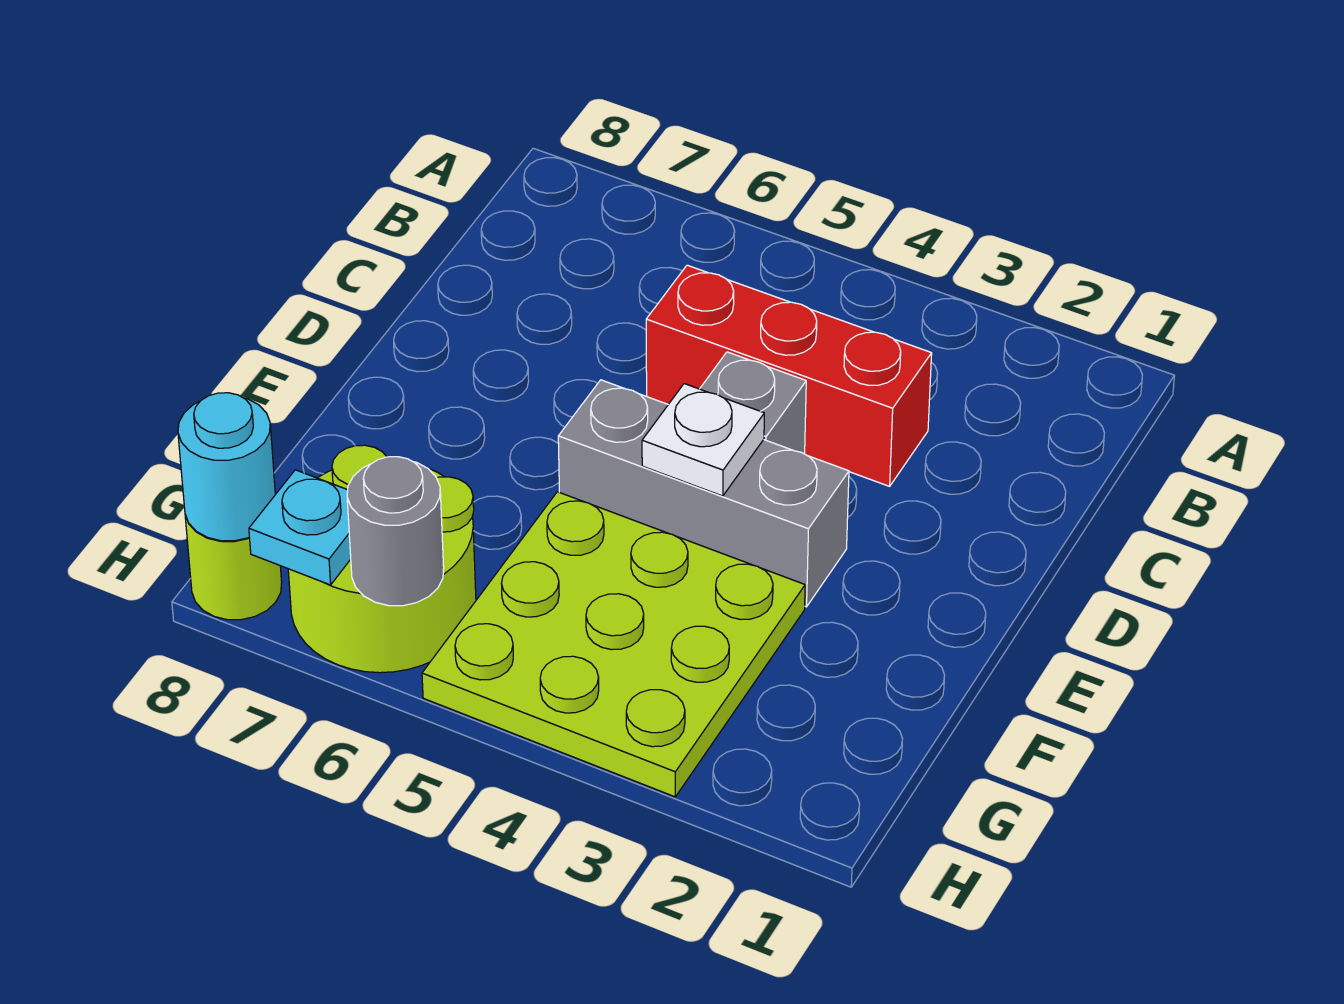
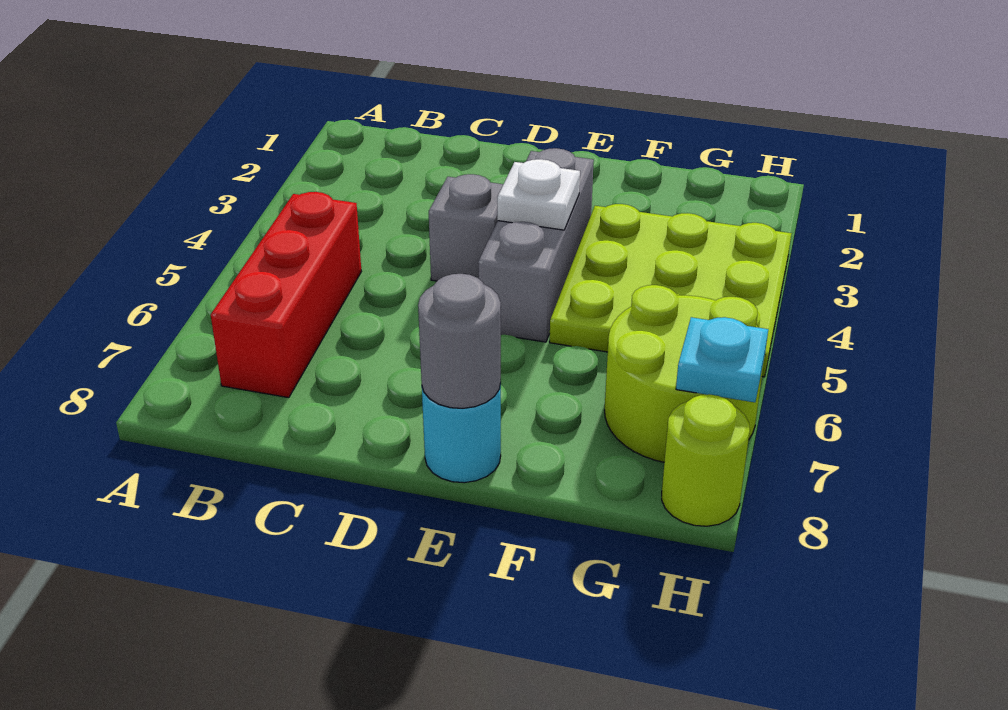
red brick C3:C5 level 1 -> red brick B5:B7 level 1
grey round brick H6 level 2 -> grey round brick E8 level 2
cyan round brick H8 level 2 -> cyan round brick E8 level 1

